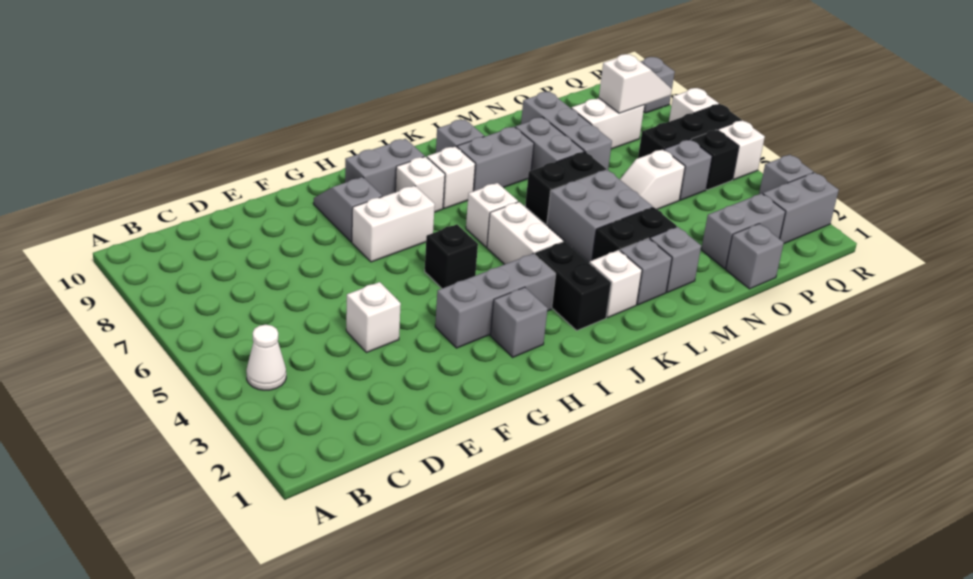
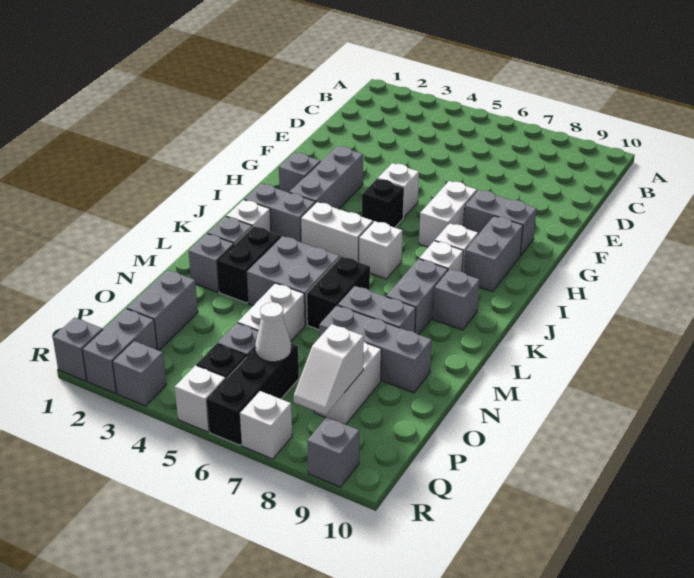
white cone B4 level 1 -> white cone P6 level 2
white brick E4 level 1 -> white brick G5 level 1
grey slope G8:G9 level 1 top 8 -> grey brick G8:G9 level 1
black brick J2:J3 level 1 -> grey brick J2:J3 level 1
white slope N5:O5 level 1 top O -> white brick N5:O5 level 1
grey brick O1 level 1 -> grey brick R1 level 1

